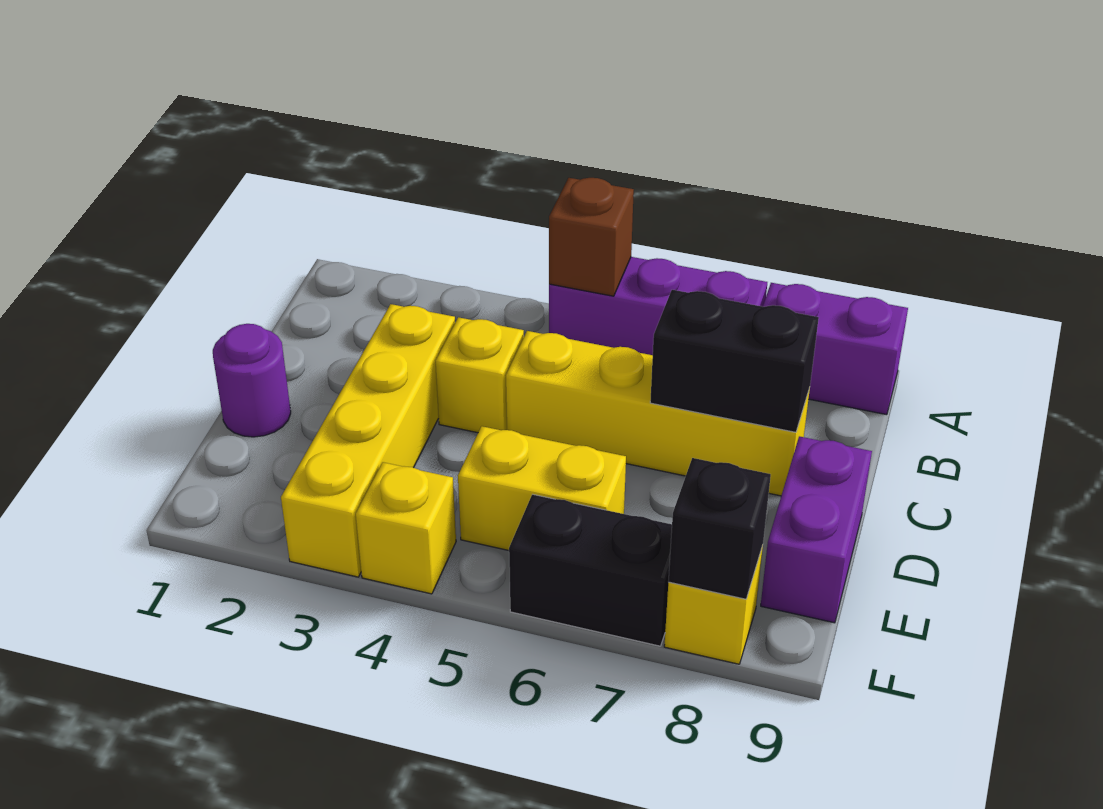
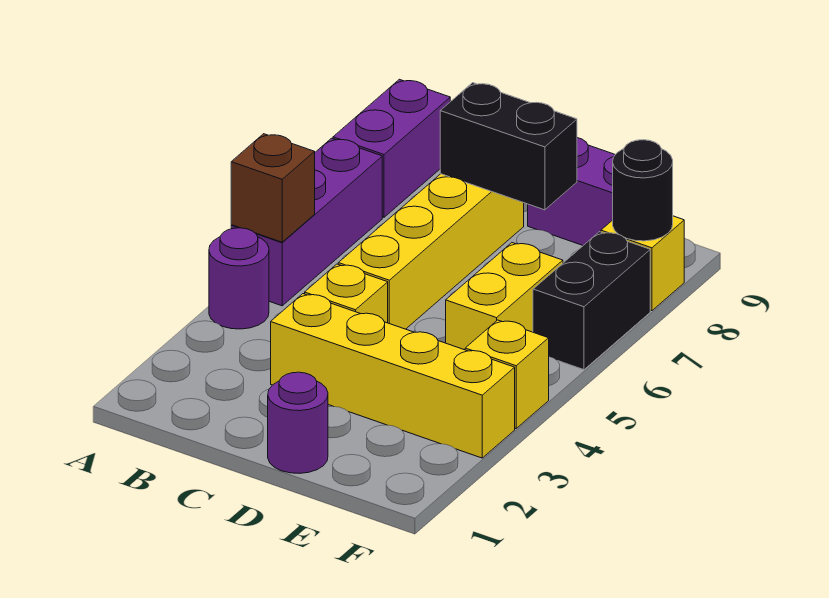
none -> purple round brick A4 level 1
black brick C7:C8 level 2 -> black brick C8:D8 level 2
black brick F8 level 2 -> black round brick F8 level 2

